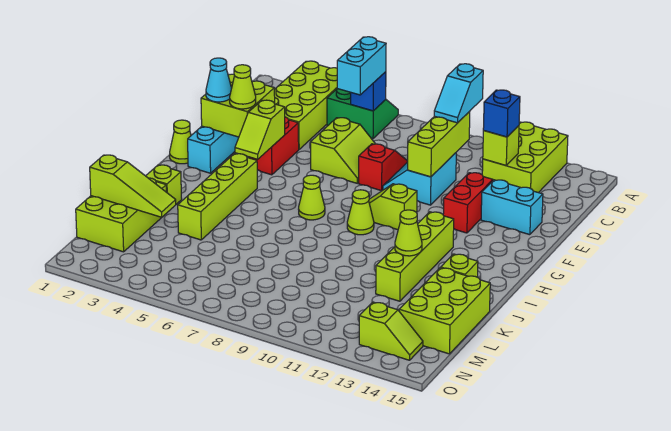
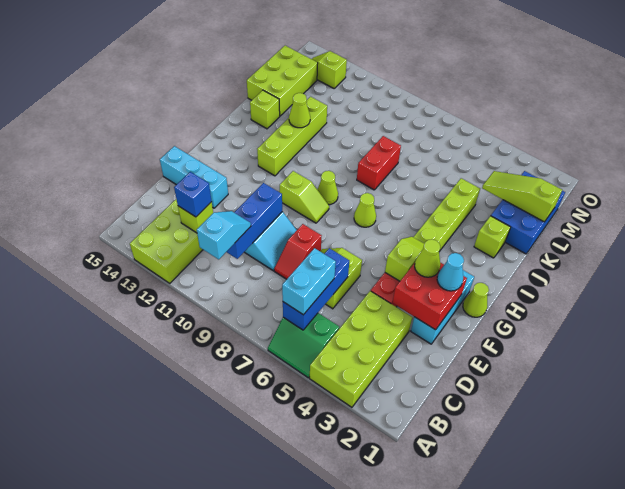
blue brick B6 level 2 -> blue brick B6:D6 level 2
lime brick C10:E10 level 2 -> blue brick C10:E10 level 2
lime brick E2:F3 level 2 -> red brick E2:F3 level 2
red brick E12:F12 level 1 -> red brick J8:K8 level 1
cyan brick E13:E14 level 1 -> cyan brick E13:E15 level 1
lime brick K1:M2 level 1 -> blue brick K1:M2 level 1

